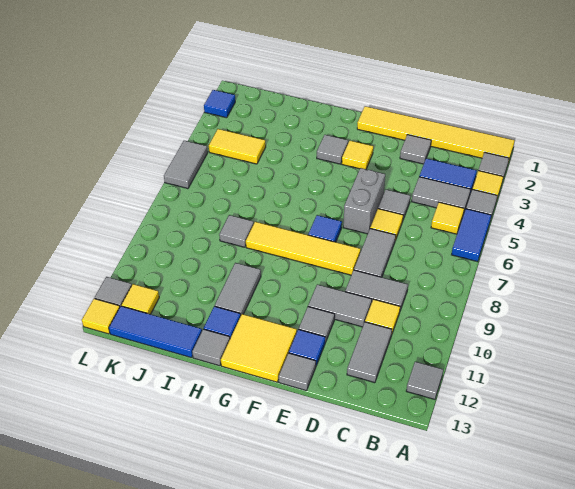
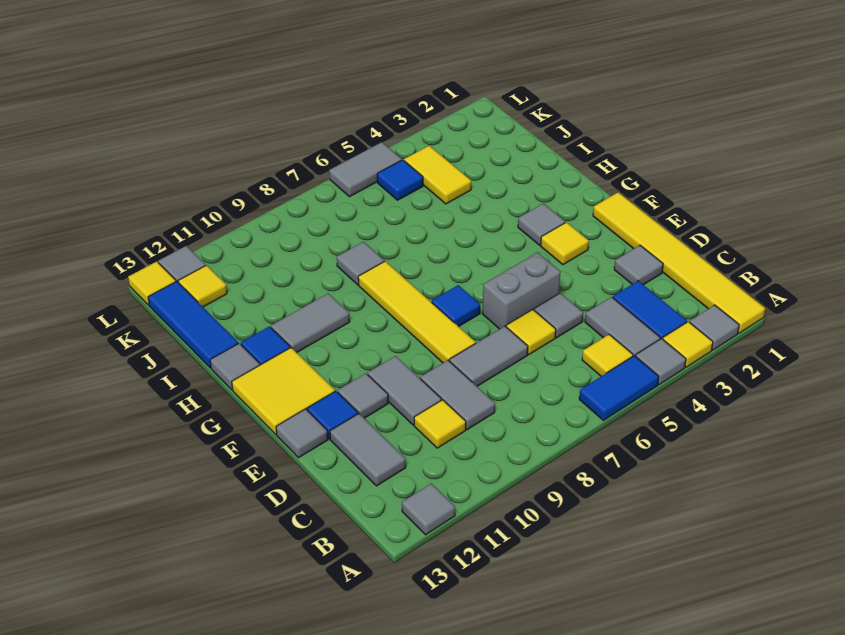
grey tile C11:C12 level 1 -> grey tile C12:D12 level 1
blue tile L2 level 1 -> blue tile K5 level 1

